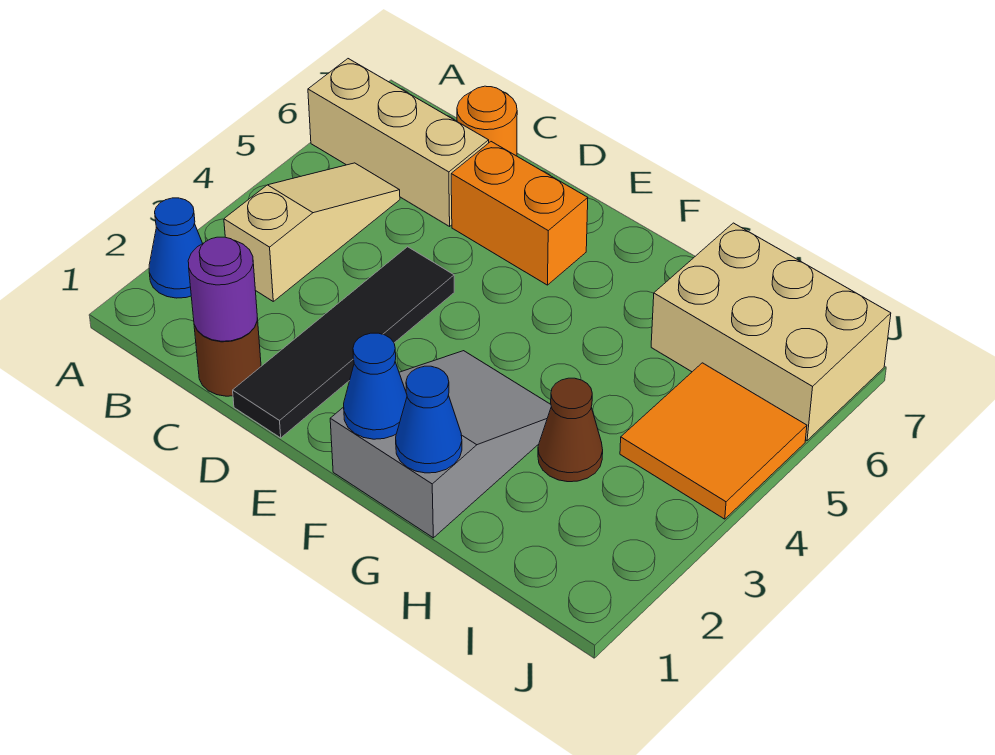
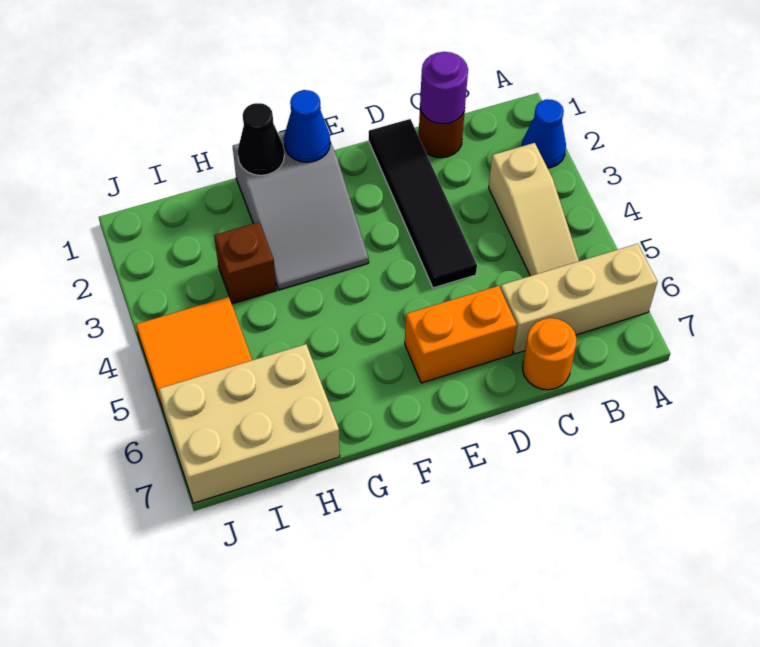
blue cone G1 level 2 -> black cone G1 level 2
brown cone H3 level 1 -> brown brick H3 level 1

